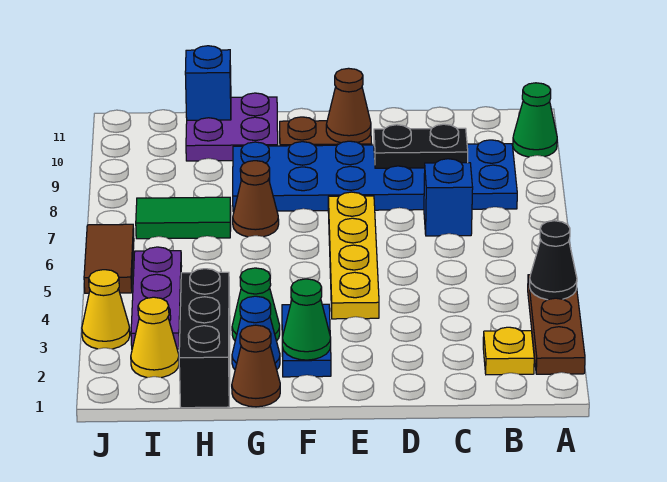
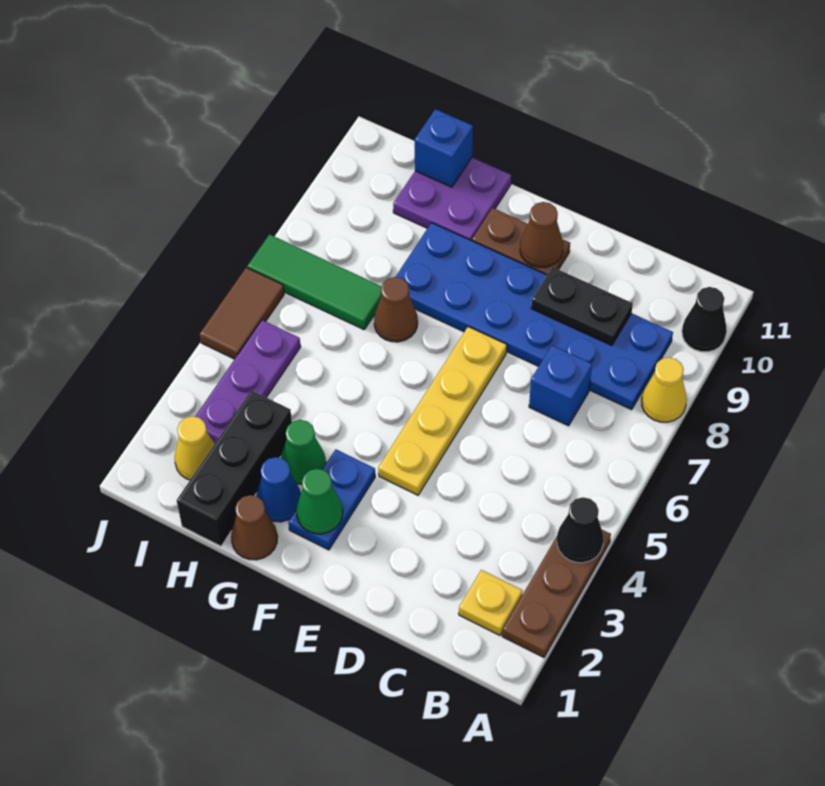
green cone A10 level 1 -> black cone A10 level 1
green tile H7:I7 level 1 -> green tile H7:J7 level 1
yellow cone J3 level 1 -> yellow cone A8 level 1

